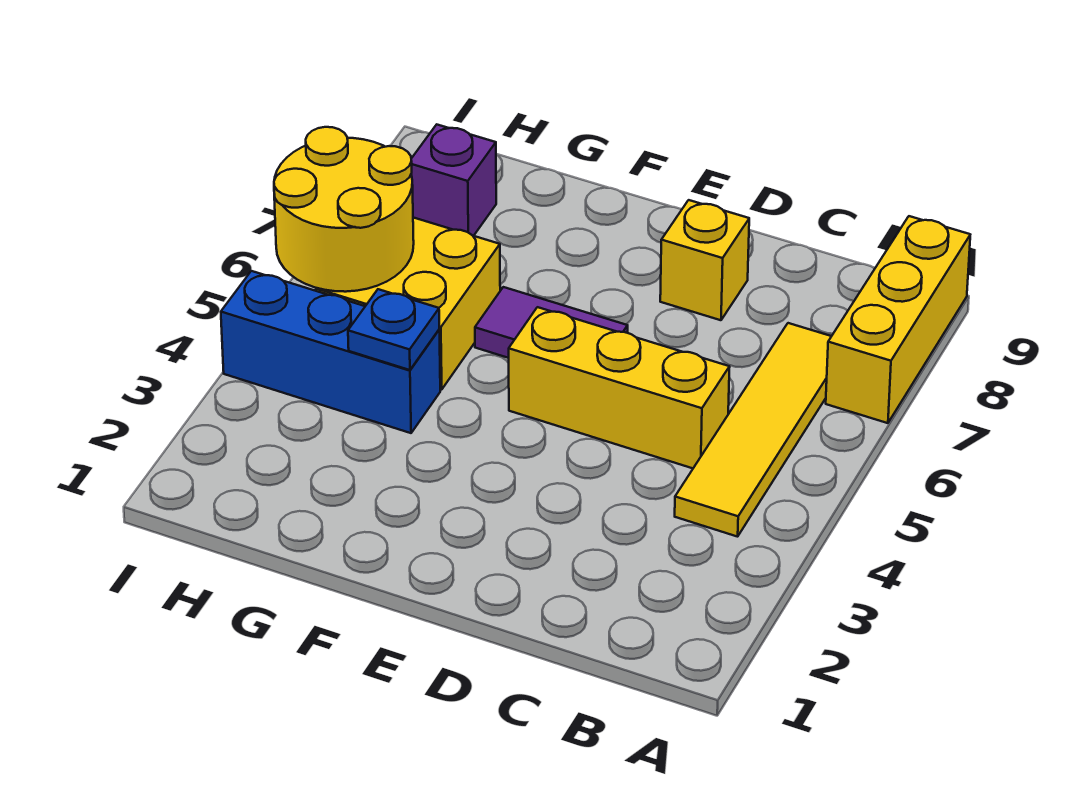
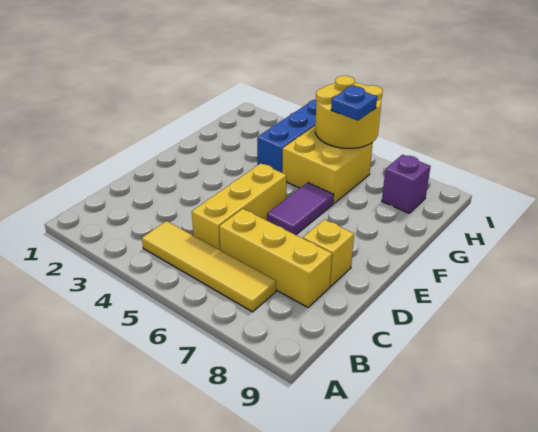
yellow brick A7:A9 level 1 -> yellow brick C6:C8 level 1
blue plate G4 level 2 -> blue plate H6 level 3

